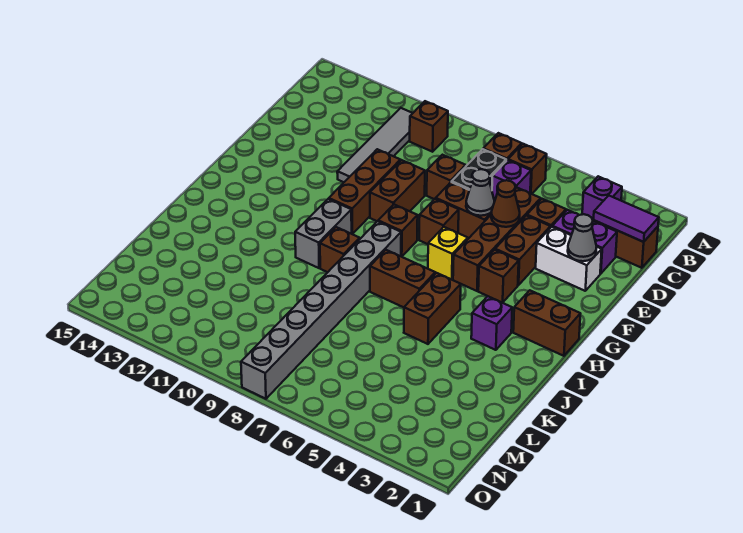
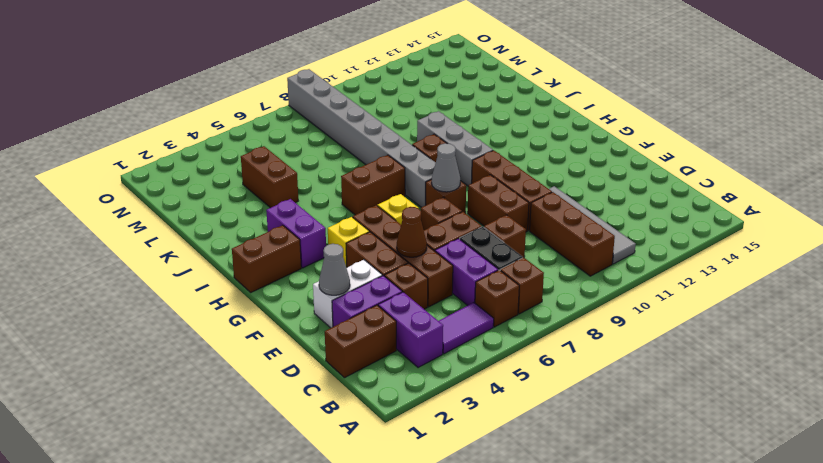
purple brick B3 level 1 -> purple brick B3:C3 level 1
brown brick B10 level 1 -> brown brick B10:D10 level 1
purple tile C1:C2 level 2 -> purple tile B4:B5 level 1
purple brick C6 level 1 -> purple brick C6:D6 level 1
grey cone E6 level 2 -> grey cone G8 level 2
brown brick G4 level 1 -> yellow brick G4 level 1
grey brick H10:I10 level 1 -> grey brick H10:J10 level 1
purple brick I3 level 1 -> purple brick H3:I3 level 1
brown brick I5:J5 level 1 -> brown brick K4:L4 level 1

